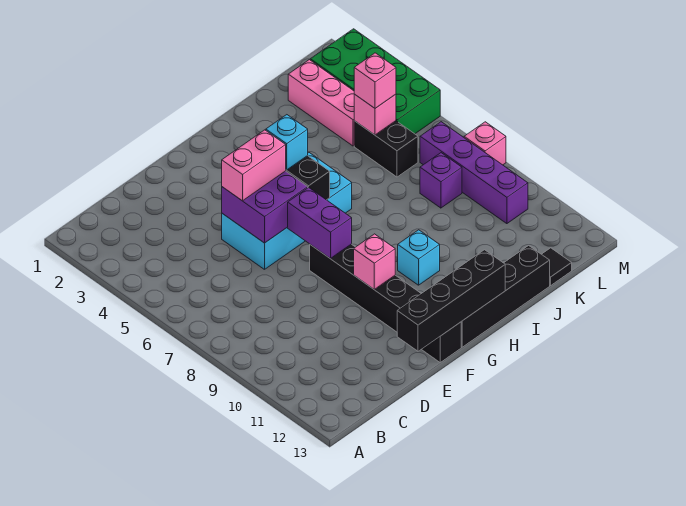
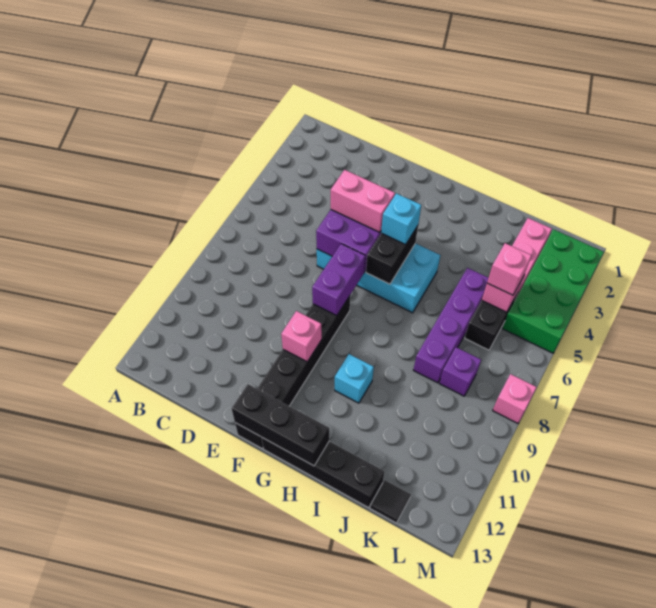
black brick E13:H13 level 2 -> black brick F13:H13 level 2
purple brick L7:L10 level 1 -> purple brick J5:J8 level 1

